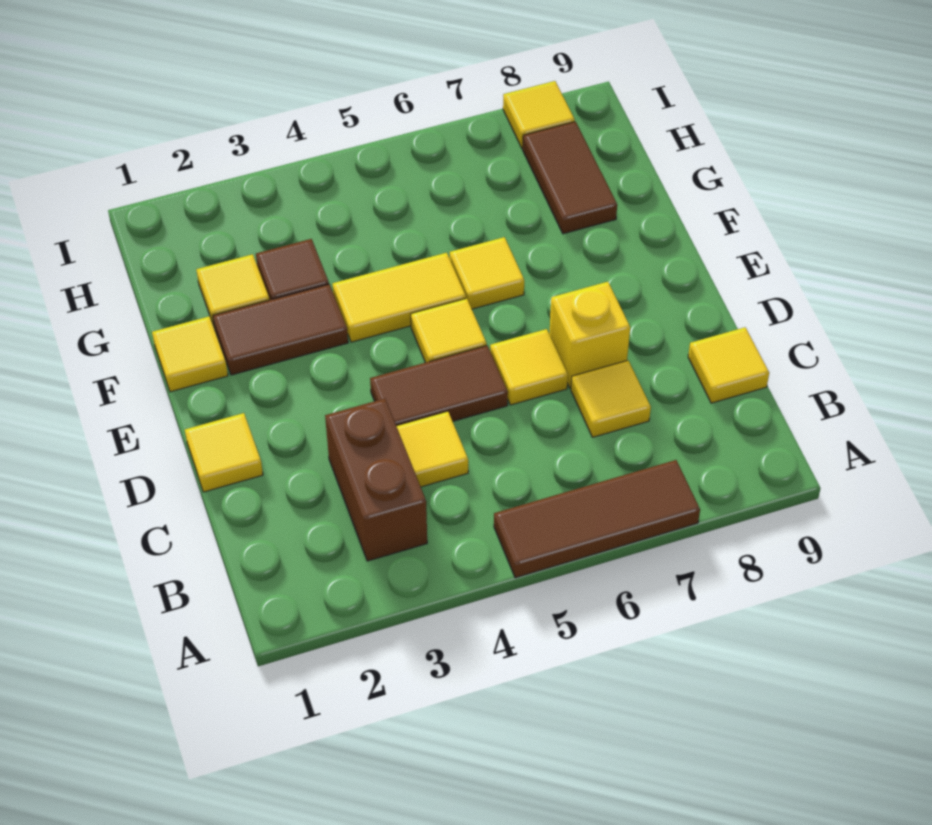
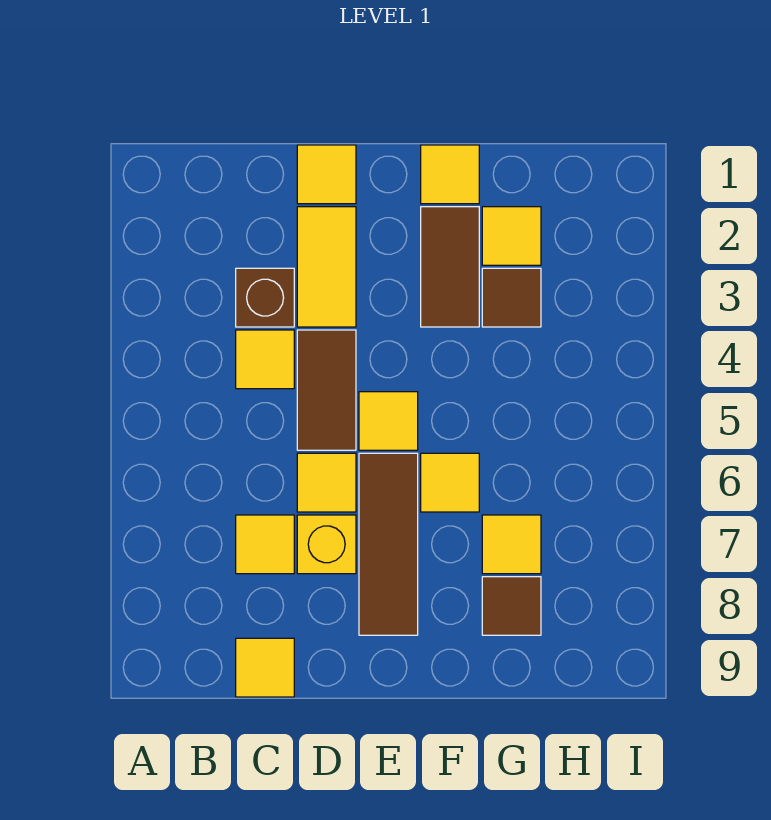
brown tile A5:A7 level 1 -> brown tile E6:E8 level 1
brown brick B3:C3 level 1 -> brown brick C3 level 1
yellow tile F4:F5 level 1 -> yellow tile D2:D3 level 1
brown tile G8:H8 level 1 -> brown tile G8 level 1
yellow tile I8 level 1 -> yellow tile G7 level 1

